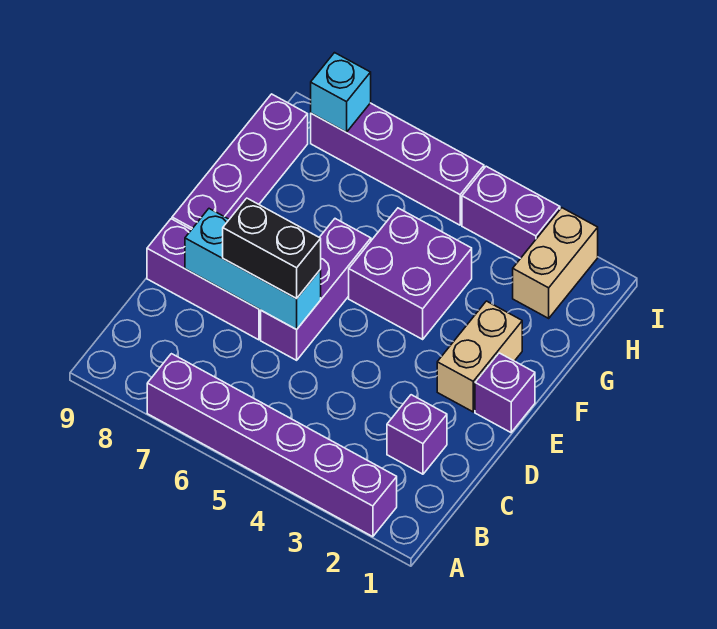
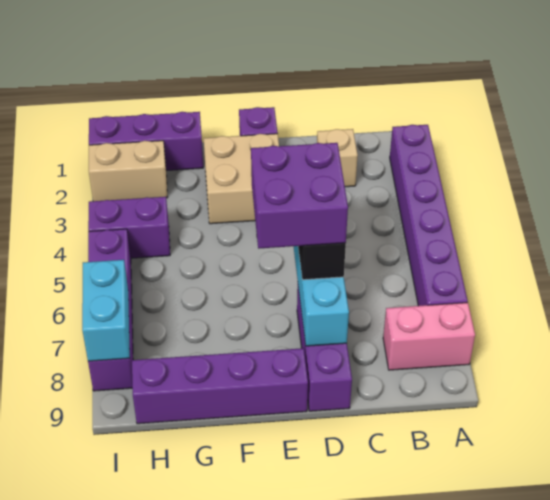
none -> pink brick A8:B8 level 1
purple brick C2 level 1 -> tan brick C2 level 1
purple brick D6:F6 level 1 -> purple brick G1:I1 level 1
tan brick E2:F2 level 1 -> tan brick E2:F3 level 1
purple brick F4:G5 level 1 -> purple brick D6:E7 level 4
purple brick I3:I4 level 1 -> purple brick H4:I4 level 1
cyan brick I8 level 2 -> cyan brick I7:I8 level 2

